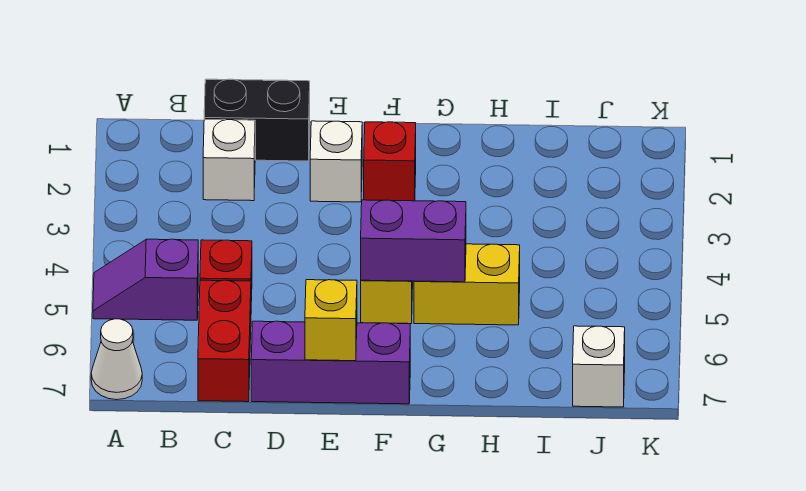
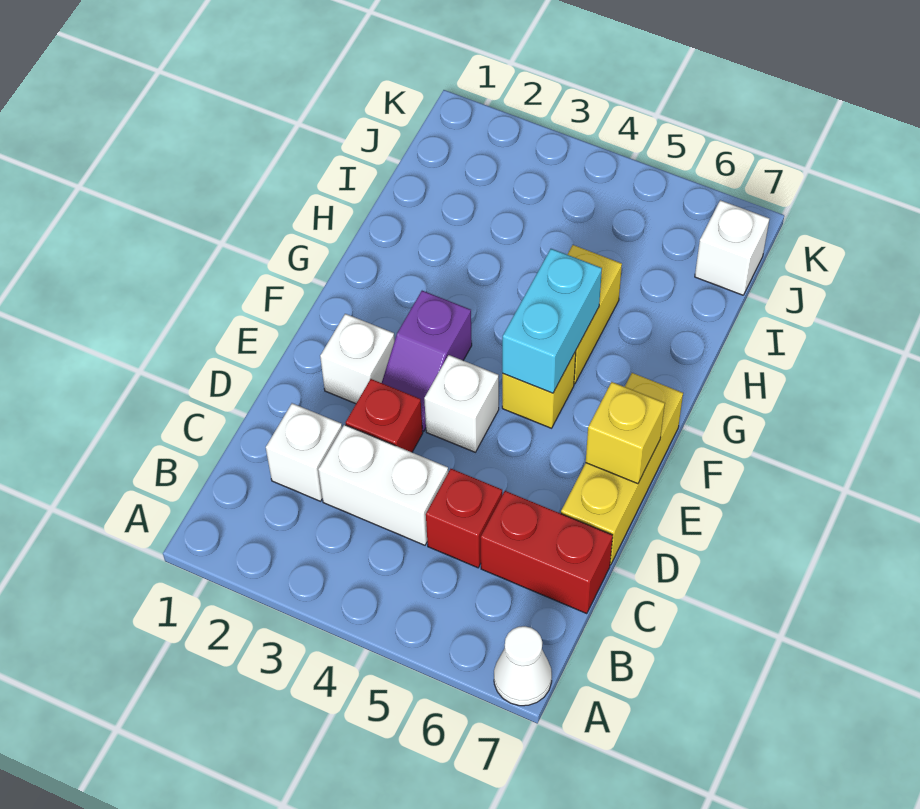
purple slope A5:B5 level 1 top B -> purple slope E3:F3 level 1 top F
black brick C1:D1 level 1 -> none
none -> white brick C3:C4 level 1
purple brick D7:F7 level 1 -> yellow brick D7:F7 level 1
none -> white brick E4 level 1
red brick F2 level 1 -> red brick D3 level 1
purple brick F5:G5 level 2 -> cyan brick F5:G5 level 2

